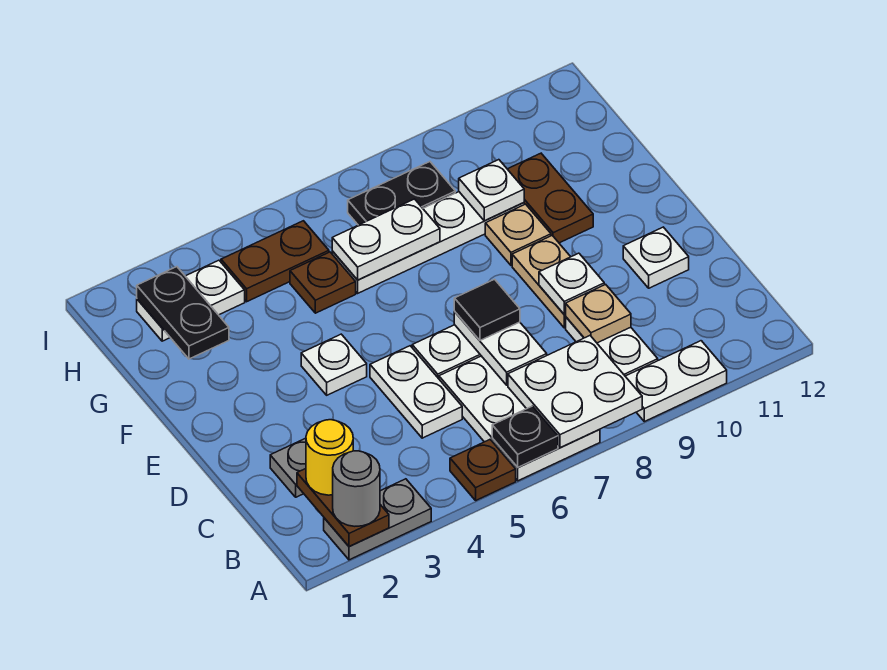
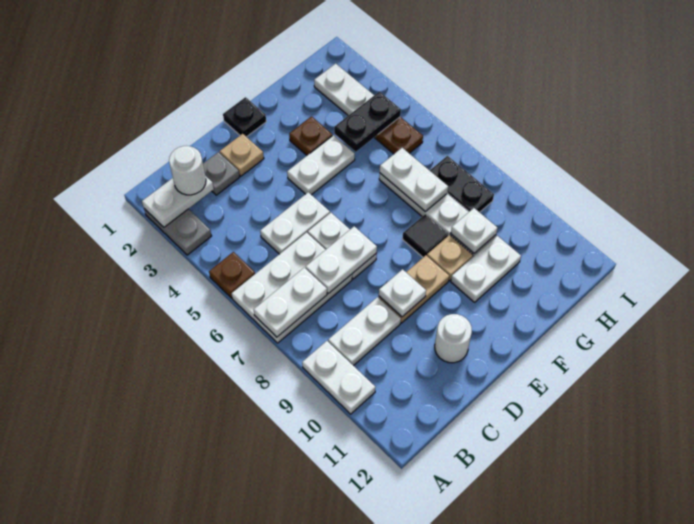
brown plate A2:B2 level 2 -> white plate A2:B2 level 2
grey round brick A2 level 3 -> none
black plate A6 level 2 -> black plate E1 level 1
white plate A7:B8 level 2 -> white plate A7:B7 level 2
yellow round brick B2 level 3 -> white round brick B2 level 3
tan plate C9 level 2 -> tan plate D2 level 1
black tile D7 level 3 -> black tile F8 level 1
white plate D11 level 1 -> white round brick D11 level 1
white plate E4 level 1 -> white plate E4:F4 level 1
brown plate F10:G10 level 1 -> white plate F10:G10 level 1
black plate G2:H2 level 2 -> black plate G4:H4 level 2
brown plate G5 level 1 -> brown plate F3 level 1

